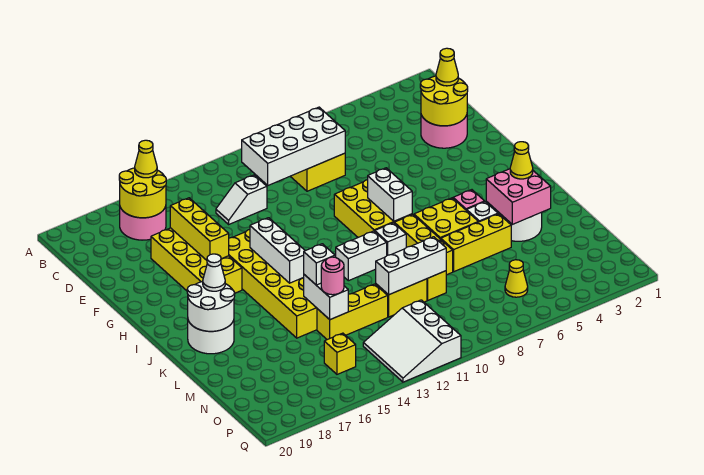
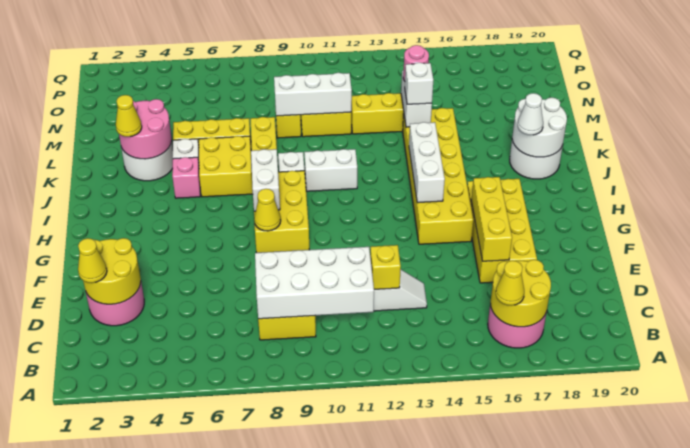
pink brick K3:L4 level 2 -> pink round brick K3:L4 level 2
yellow cone O6 level 1 -> yellow cone G8 level 2
white slope O11:Q13 level 1 top 11 -> none
yellow brick O15 level 1 -> yellow brick D12 level 2

